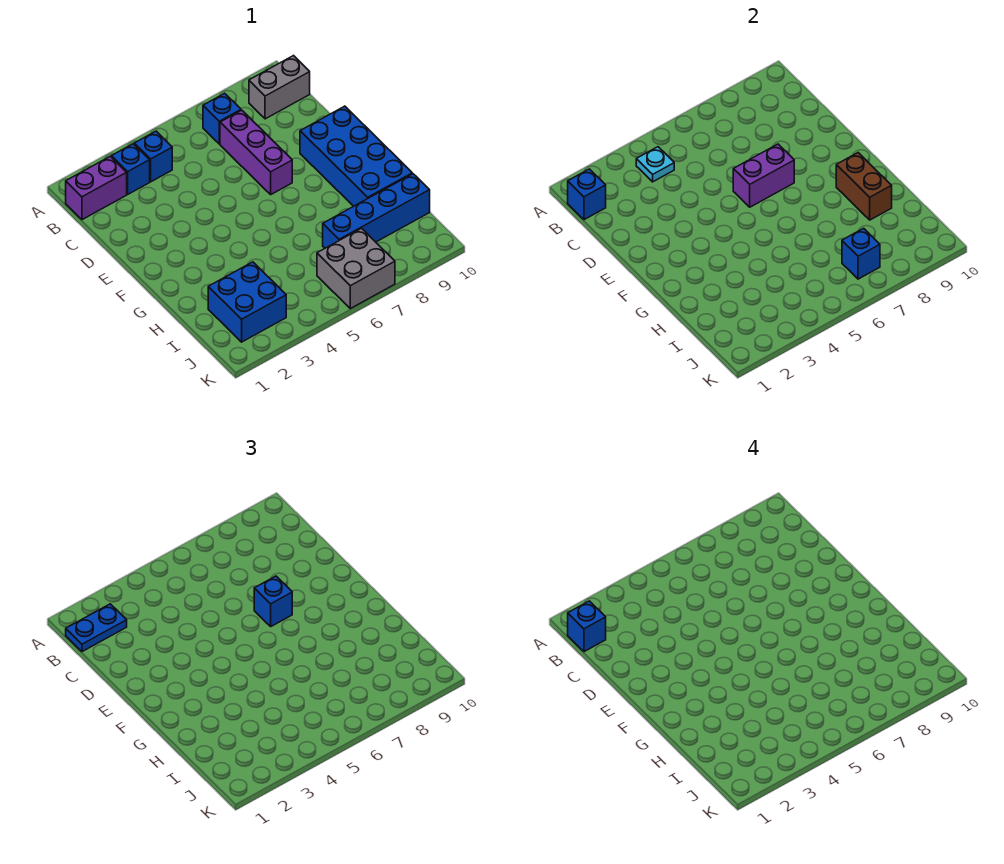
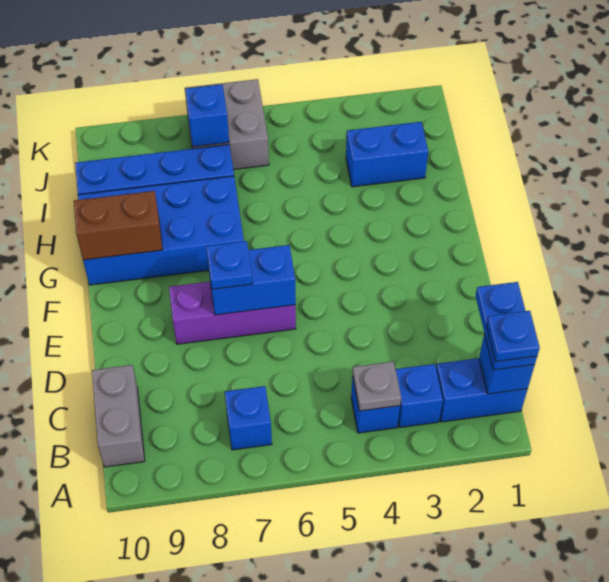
purple brick B1:B2 level 1 -> blue brick B1:B2 level 1
blue plate B1:B2 level 3 -> blue plate B1:C1 level 3
blue brick B1 level 4 -> blue plate B1 level 4
cyan plate B4 level 2 -> grey plate B4 level 2
grey brick B9:B10 level 1 -> grey brick B10:C10 level 1
purple brick C7:E7 level 1 -> purple brick E6:E8 level 1
purple brick E6:E7 level 2 -> blue brick E6:E7 level 2
blue brick E7 level 3 -> blue plate E7 level 3
blue brick E9:H10 level 1 -> blue brick G7:H10 level 1
brown brick G9:H9 level 2 -> brown brick G9:G10 level 2
blue brick I2:J3 level 1 -> blue brick I2:I3 level 1

